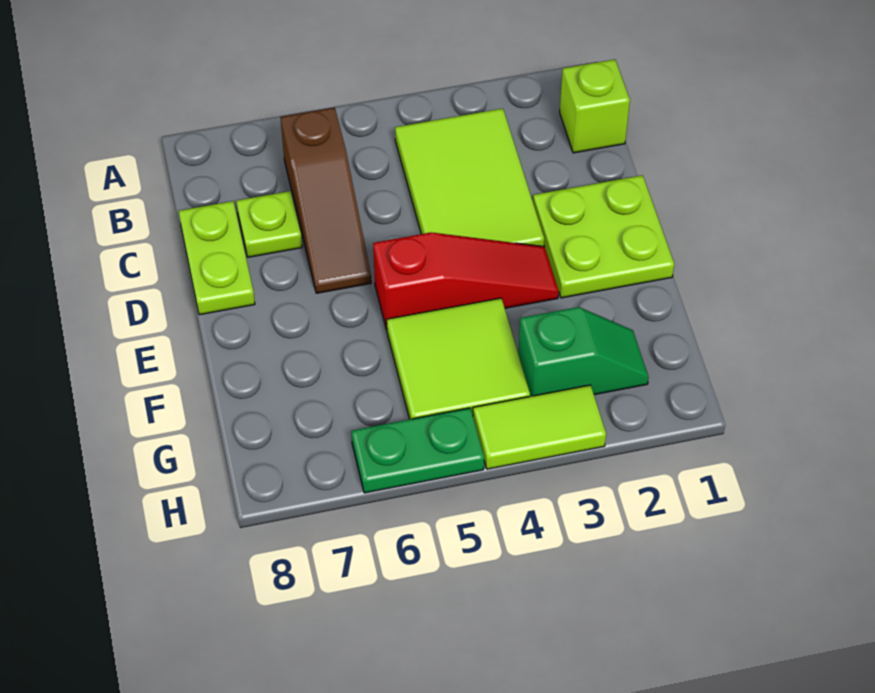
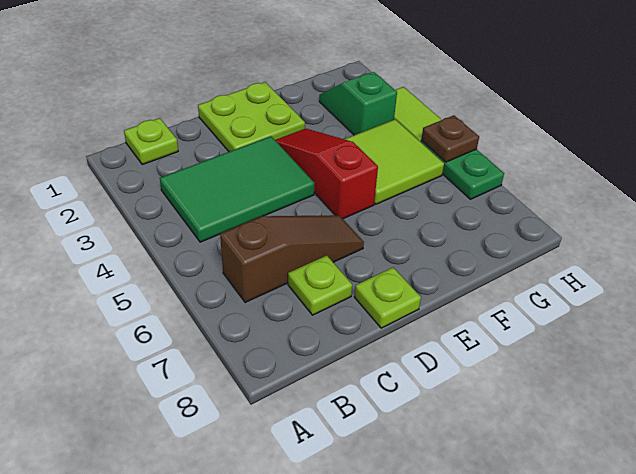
lime brick B1 level 1 -> lime plate B1 level 1
lime tile B3:D4 level 1 -> green tile B3:D4 level 1
lime plate C8:D8 level 1 -> lime plate D8 level 1
none -> brown plate H5 level 2

